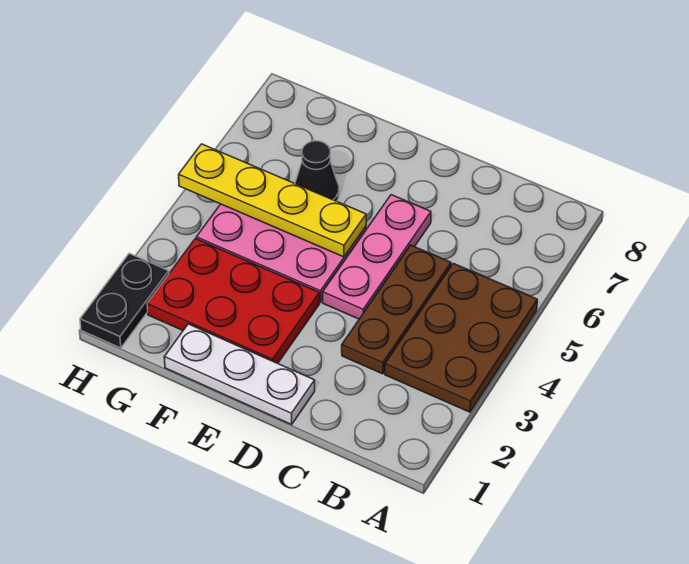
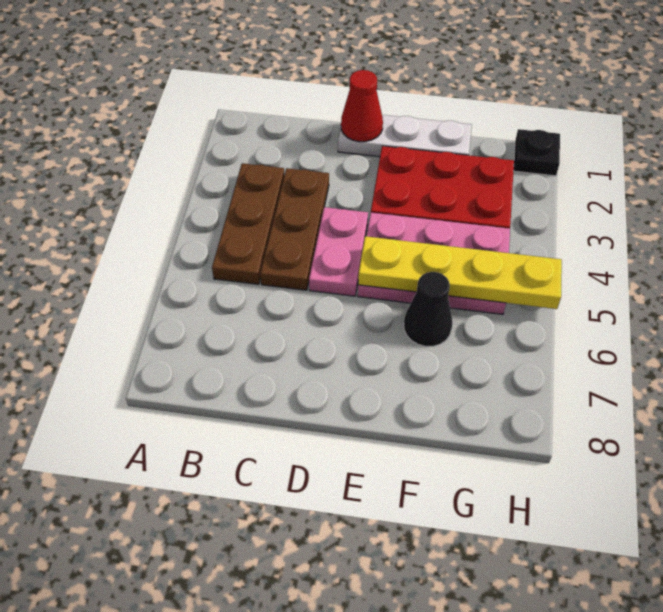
brown plate A3:B5 level 1 -> brown plate B3:B5 level 1
none -> red cone D1 level 2
pink plate D4:D6 level 1 -> pink plate D4:D5 level 1
black plate H1:H2 level 1 -> black plate H1 level 1

